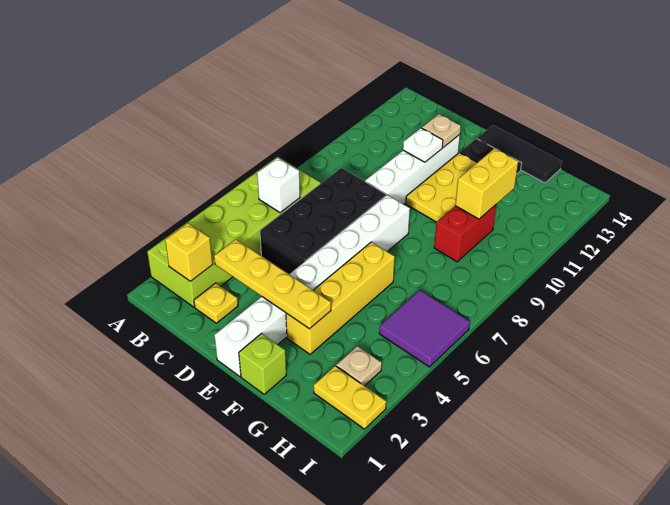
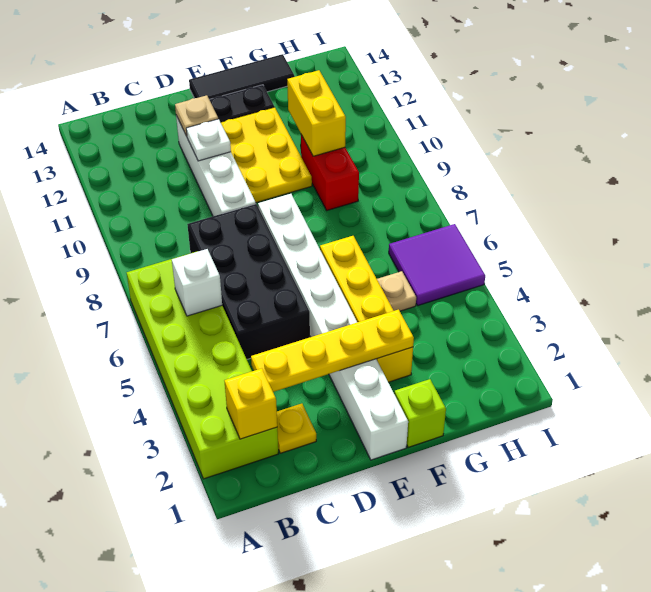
yellow plate H2:I2 level 1 -> none
tan plate H3 level 1 -> tan plate G5 level 1

